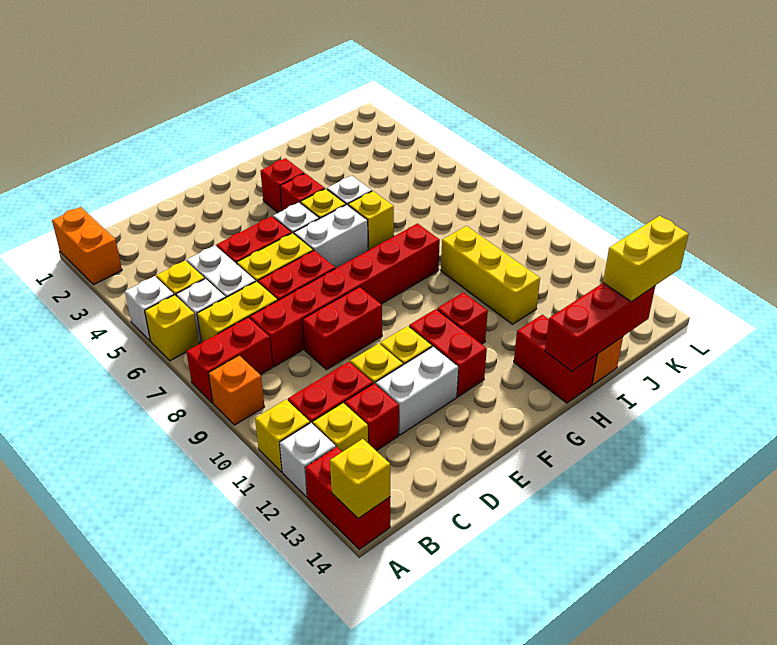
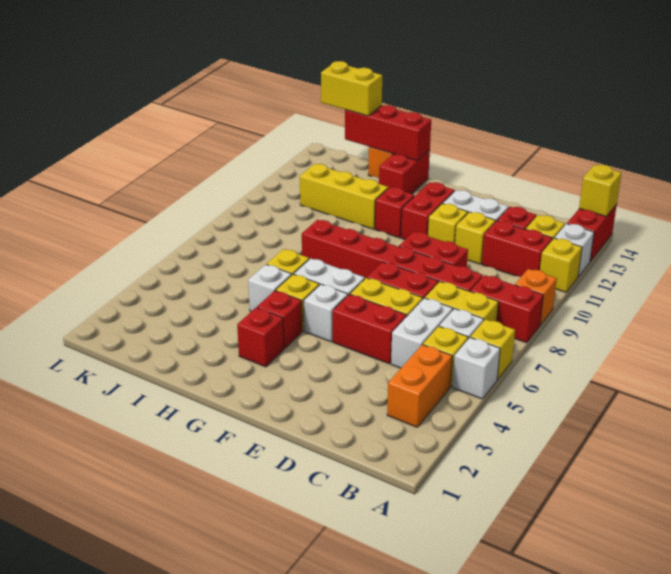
orange brick A1:A2 level 1 -> orange brick B3:B4 level 1
yellow brick I9:I11 level 1 -> yellow brick H11:J11 level 1

